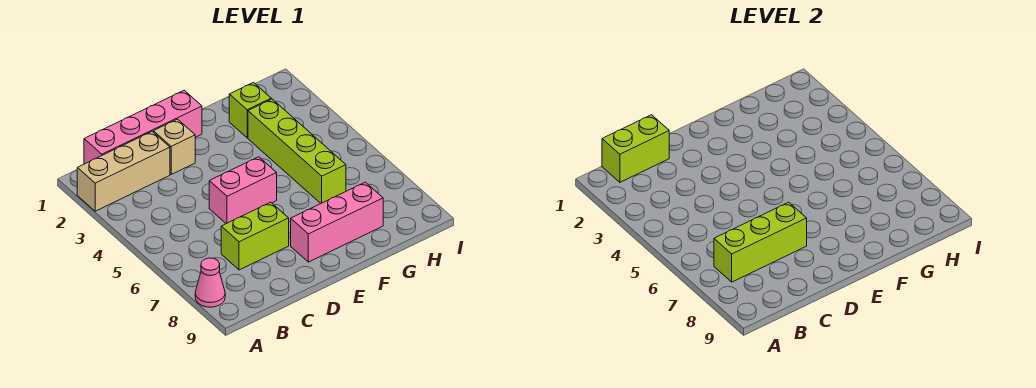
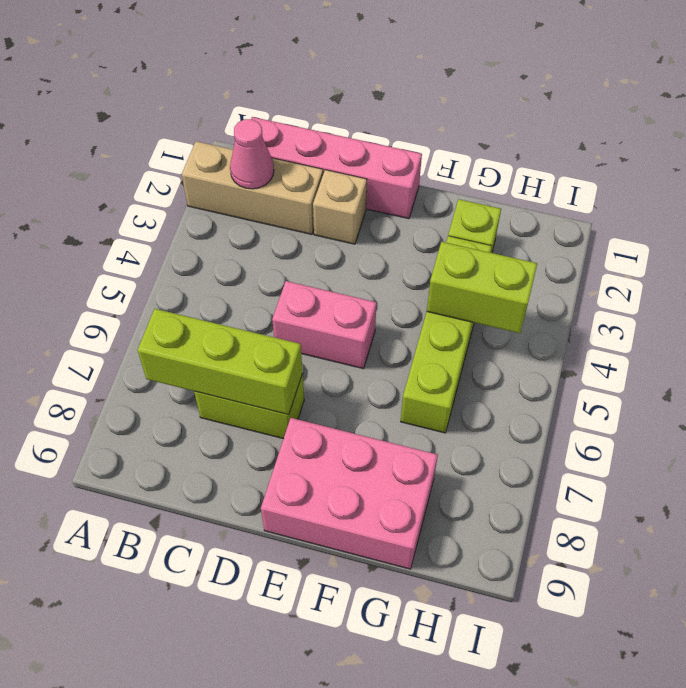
pink cone A8 level 1 -> pink cone B2 level 2
lime brick B1:C1 level 2 -> lime brick G4:H4 level 2
pink brick E8:G8 level 1 -> pink brick E8:G9 level 1

